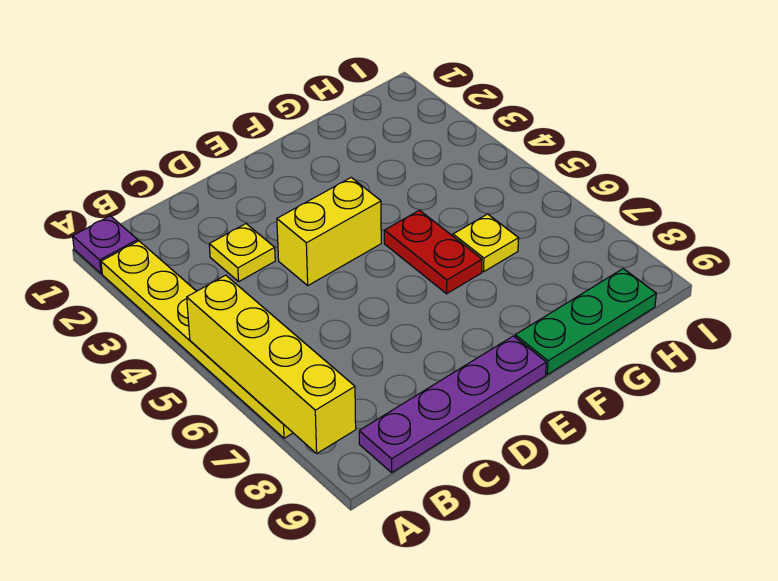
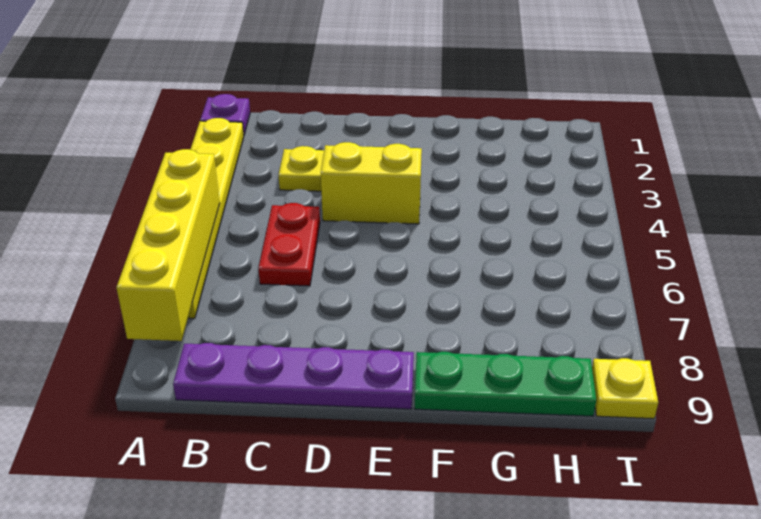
red plate F5:F6 level 1 -> red plate C5:C6 level 1
yellow plate G6 level 1 -> yellow plate I9 level 1

